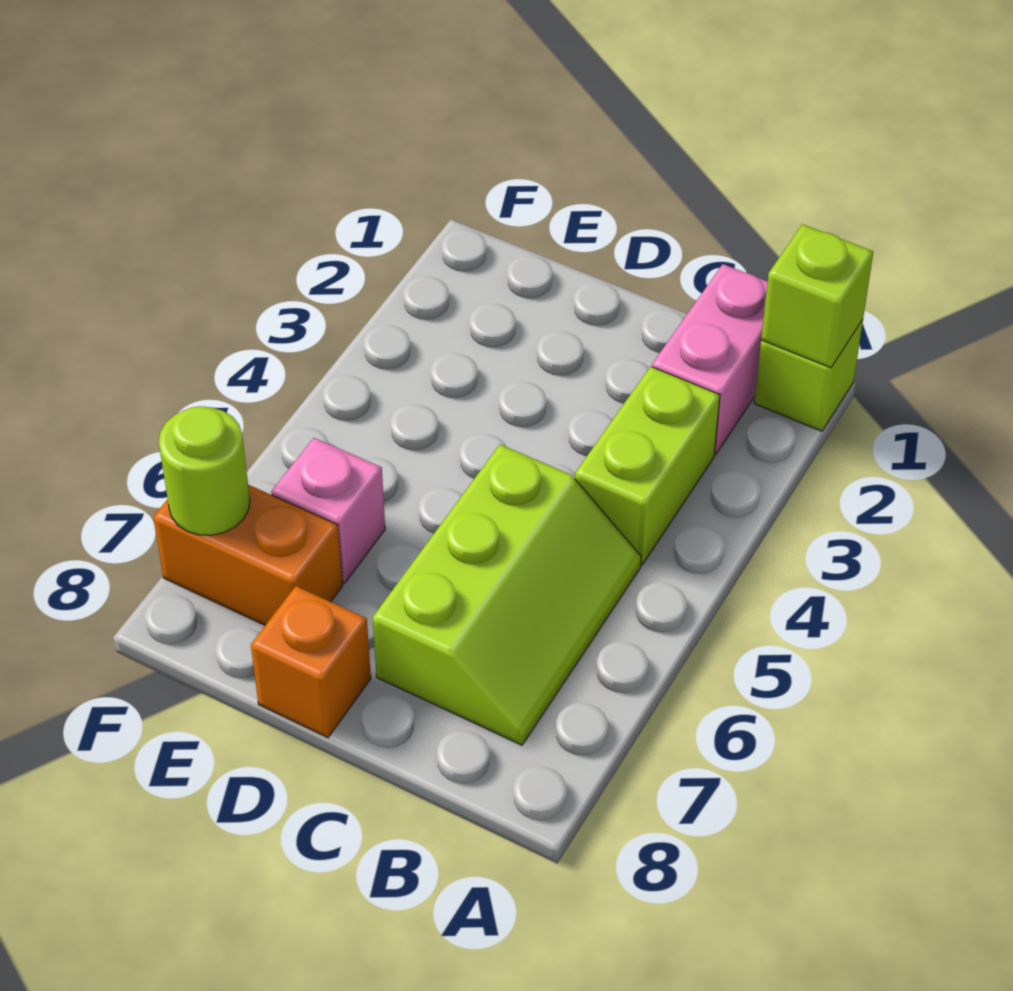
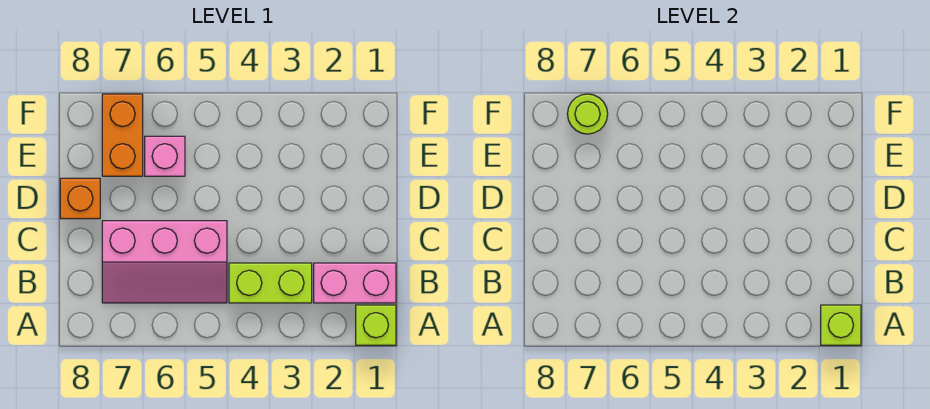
lime slope B5:C7 level 1 top C -> pink slope B5:C7 level 1 top C

